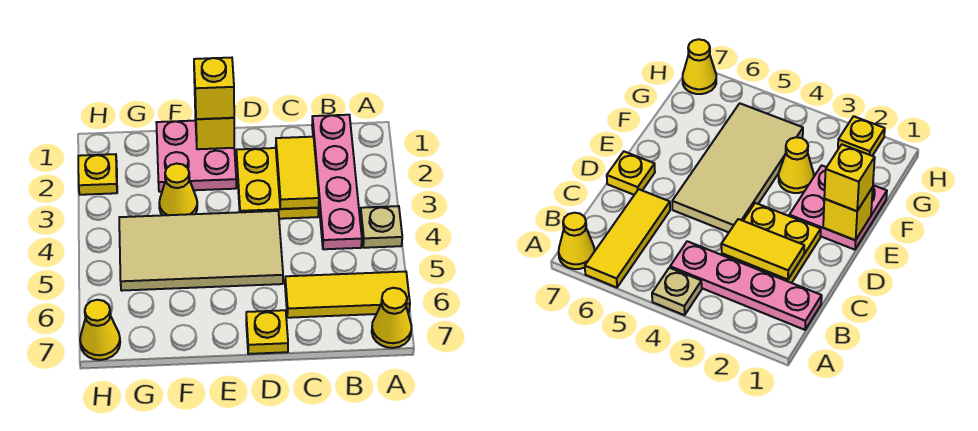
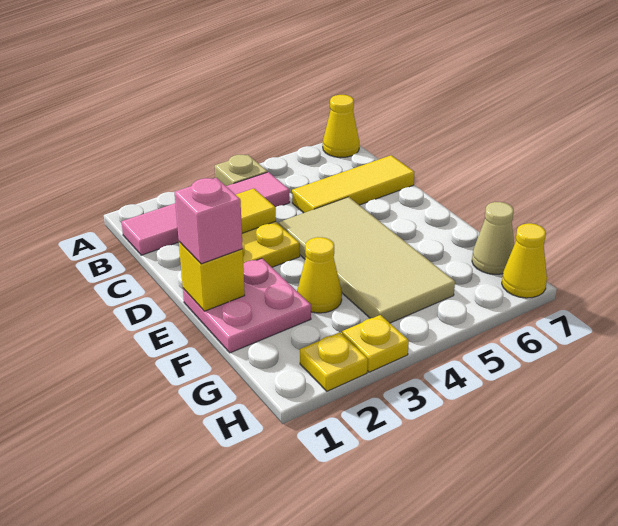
yellow tile A6:C6 level 1 -> yellow tile C5:C7 level 1
pink plate B1:B4 level 1 -> pink tile B1:B4 level 1
yellow plate D7 level 1 -> yellow plate H3 level 1
yellow brick E1 level 3 -> pink brick E1 level 3
none -> tan cone G7 level 1

